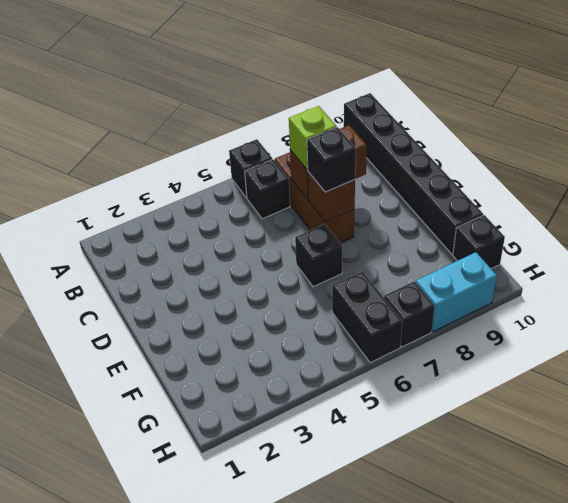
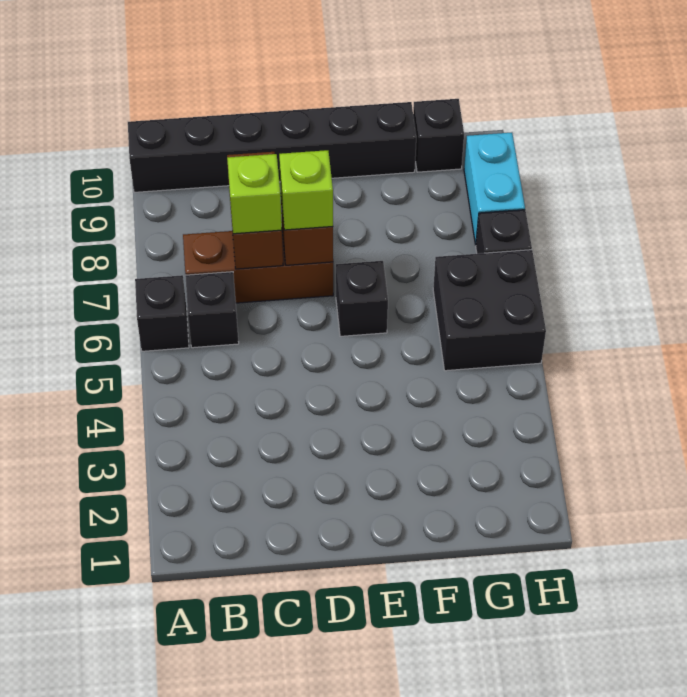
black brick D7 level 3 -> lime brick D7 level 3
black brick G6:H6 level 1 -> black brick G5:H6 level 1

